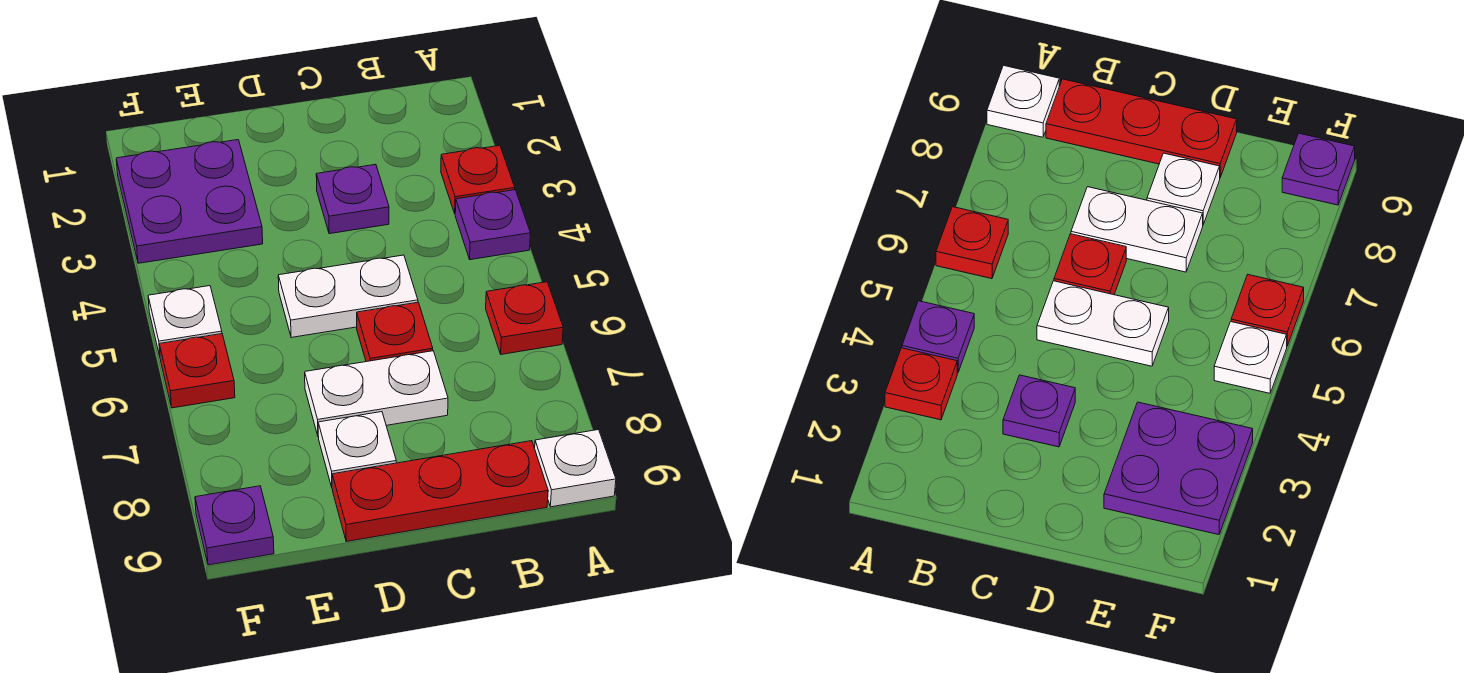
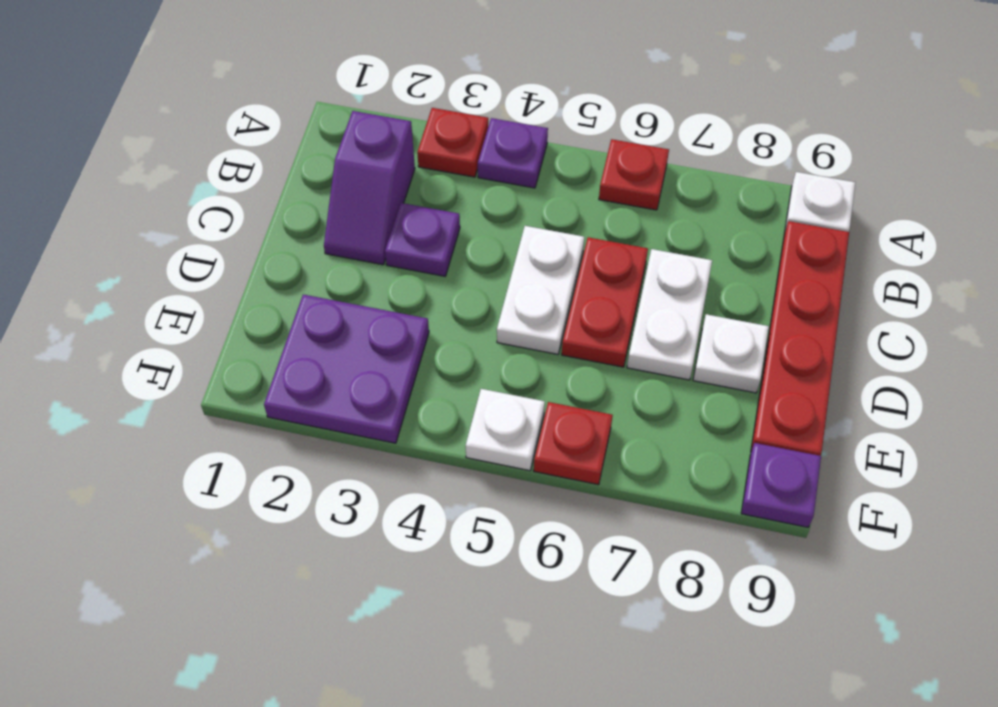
none -> purple slope B2:C2 level 1 top B
red plate B9:D9 level 1 -> red plate B9:E9 level 1
red plate C6 level 1 -> red plate C6:D6 level 1

